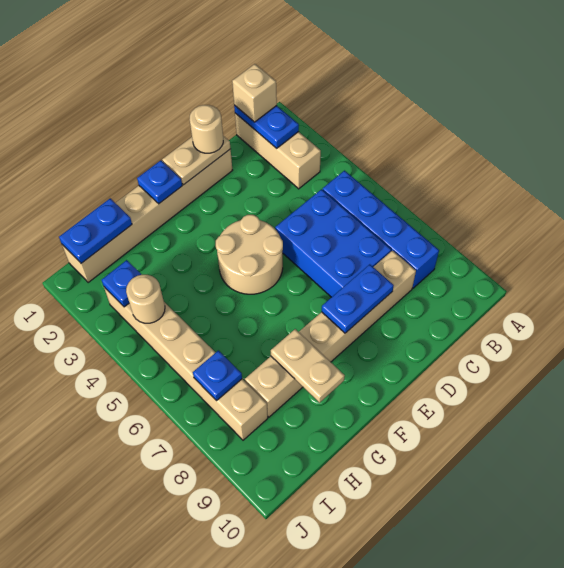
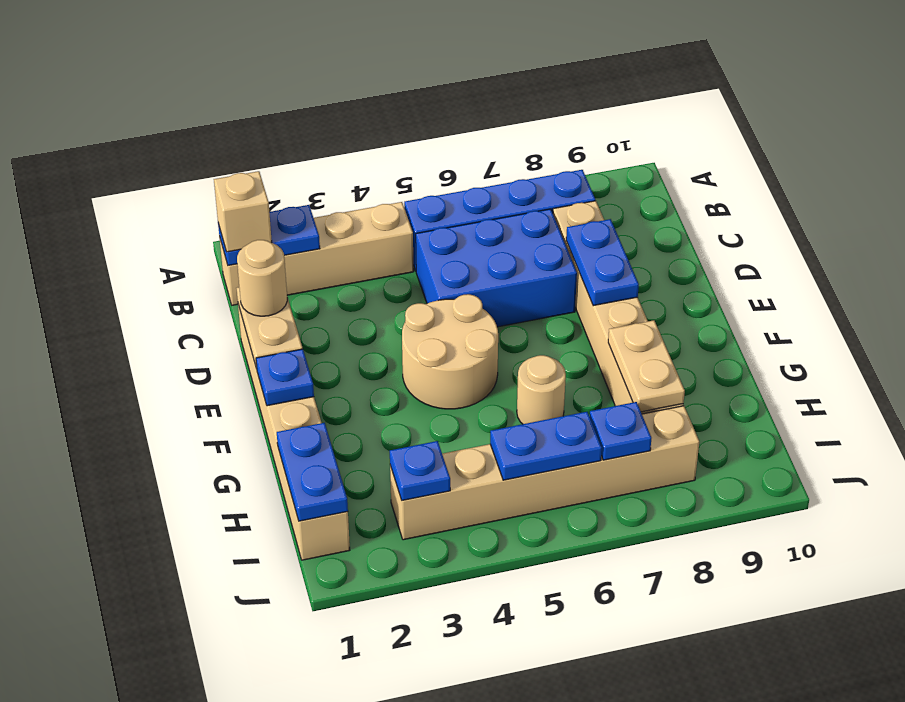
tan brick B1:B3 level 1 -> tan brick B1:B4 level 1
tan plate G8:G9 level 2 -> tan plate G8:H8 level 2
tan round brick I4 level 2 -> tan round brick G6 level 1
none -> blue plate I5:I6 level 2

